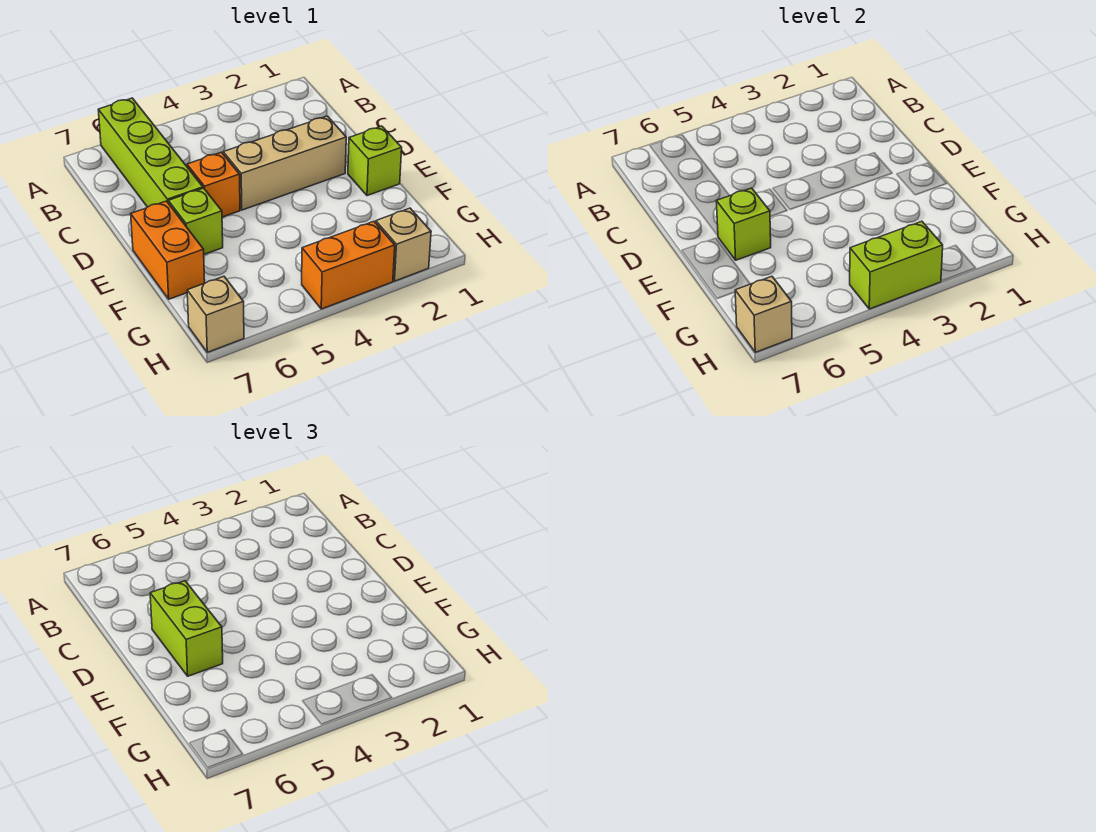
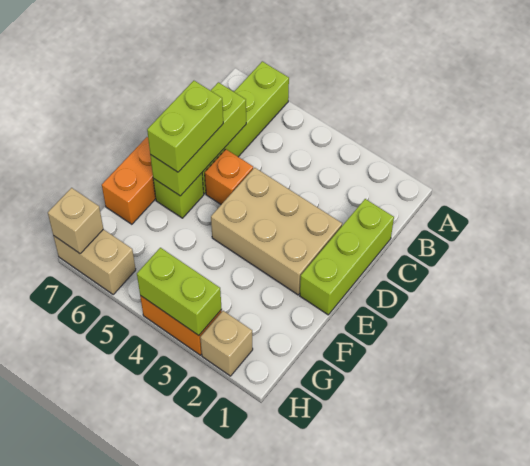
tan brick D2:D4 level 1 -> tan brick D2:E4 level 1
lime brick E1 level 1 -> lime brick C1:E1 level 1
lime brick E6 level 2 -> lime brick C6:E6 level 2
tan brick H7 level 1 -> tan brick H6:H7 level 1

